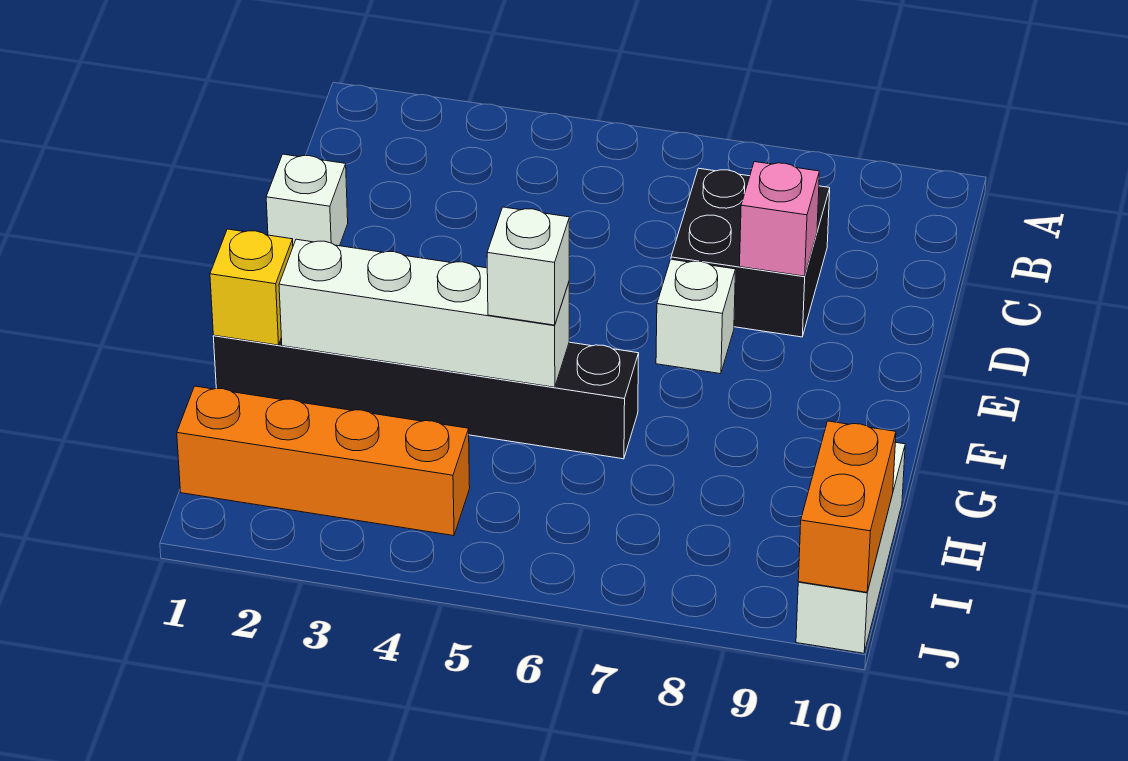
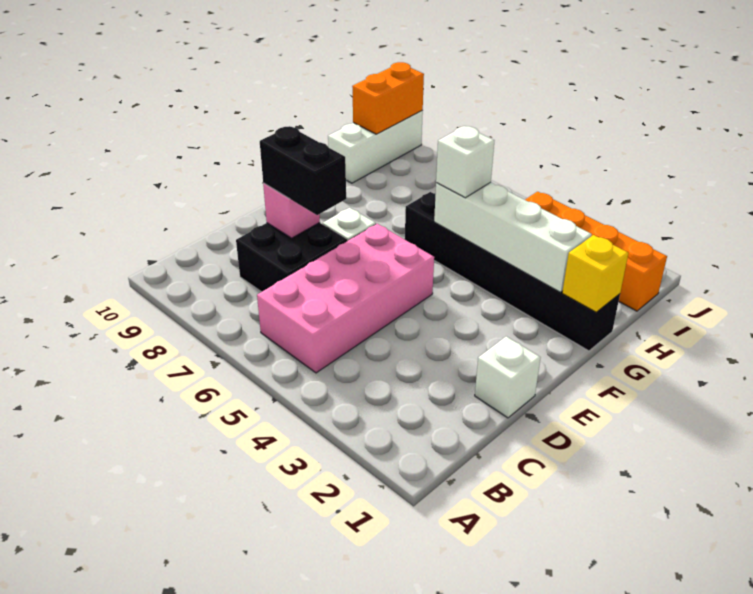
none -> pink brick B5:E6 level 1
none -> black brick D7:D8 level 3

